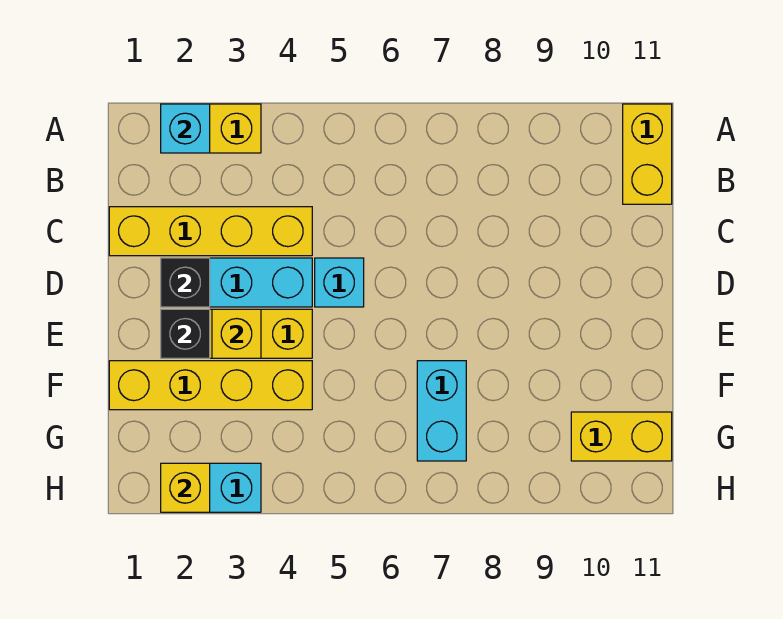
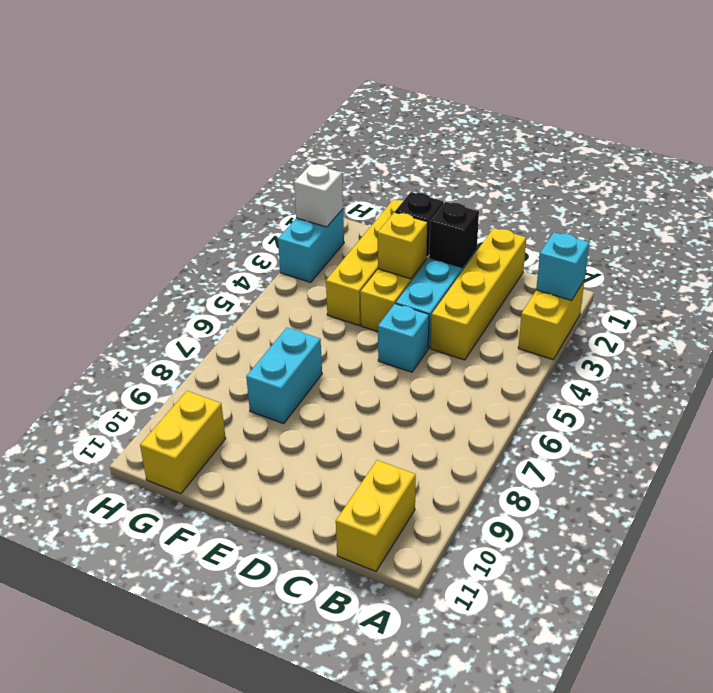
yellow brick A11:B11 level 1 -> yellow brick B10:B11 level 1
cyan brick F7:G7 level 1 -> cyan brick F7:F8 level 1
yellow brick H2 level 2 -> white brick H2 level 2

